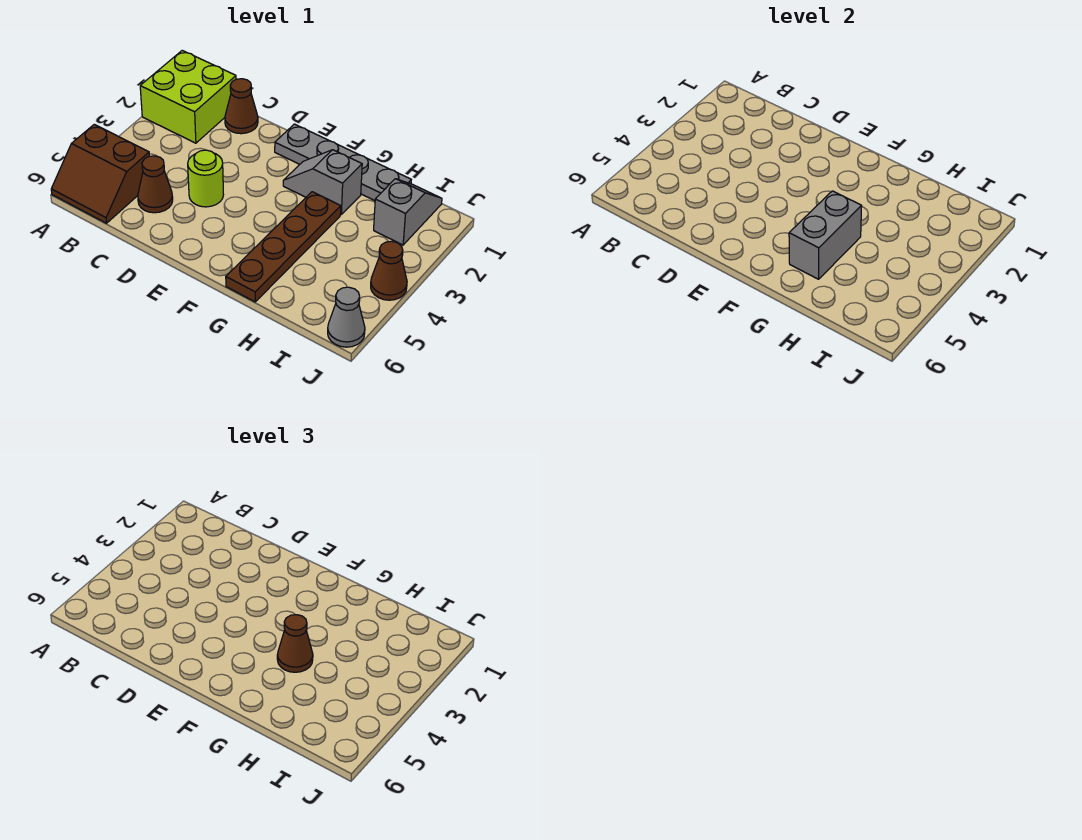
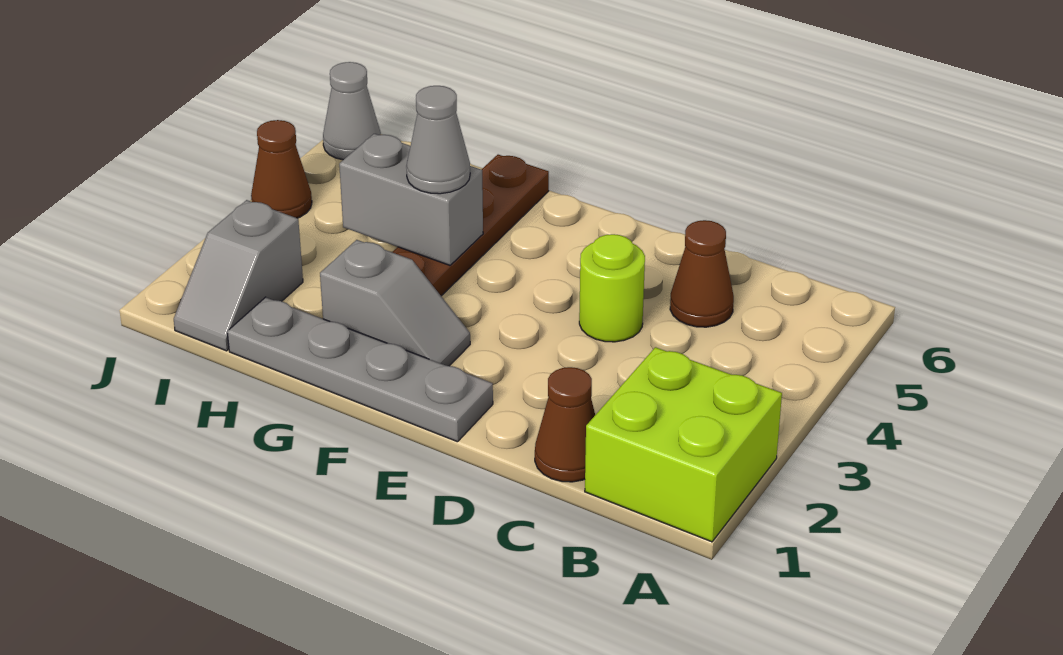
brown slope A5:B6 level 1 top 5 -> none
grey brick G4:G5 level 2 -> grey brick G4:H4 level 2
brown cone G4 level 3 -> grey cone G4 level 3

